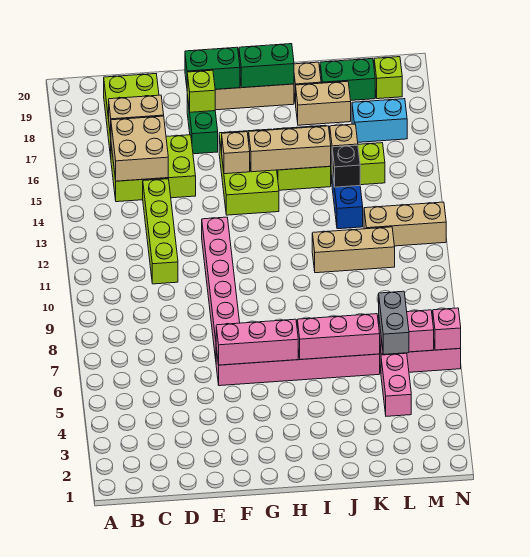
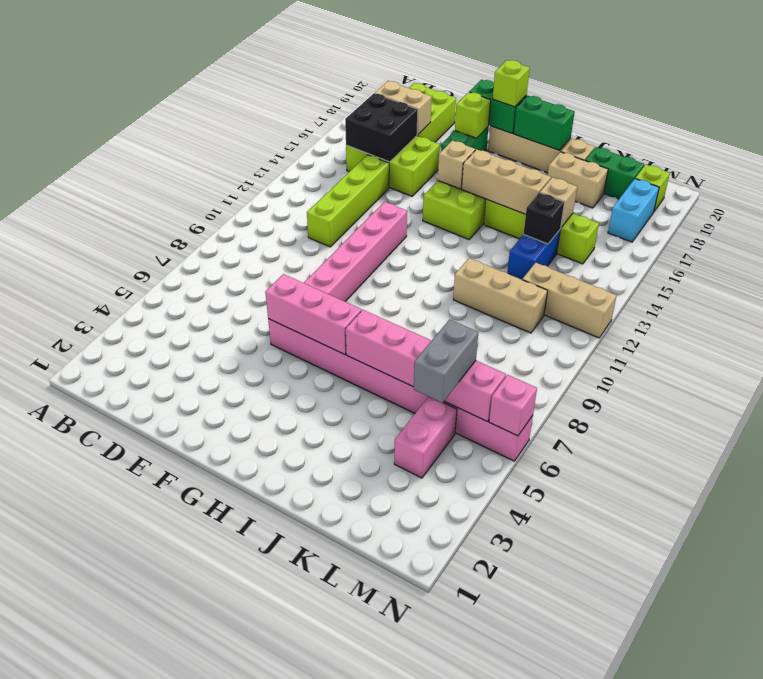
tan brick C15:D16 level 2 -> black brick C15:D16 level 2
none -> lime brick G19 level 3
cyan brick L17:M17 level 1 -> cyan brick M17:M18 level 1

